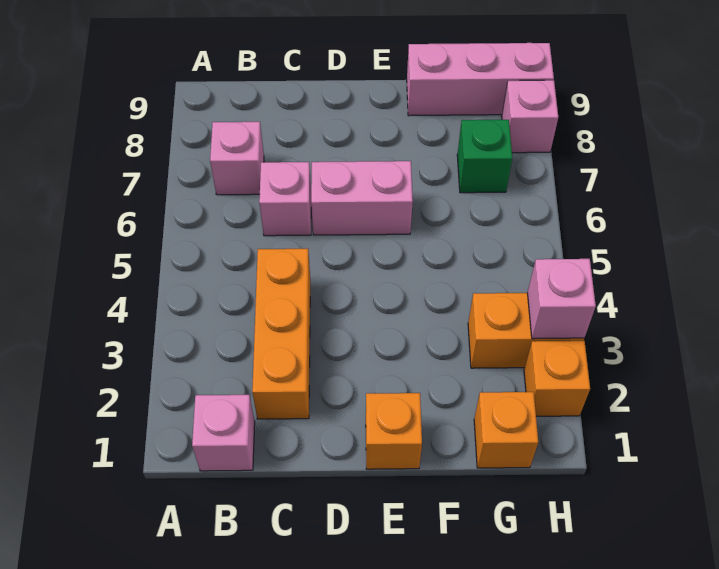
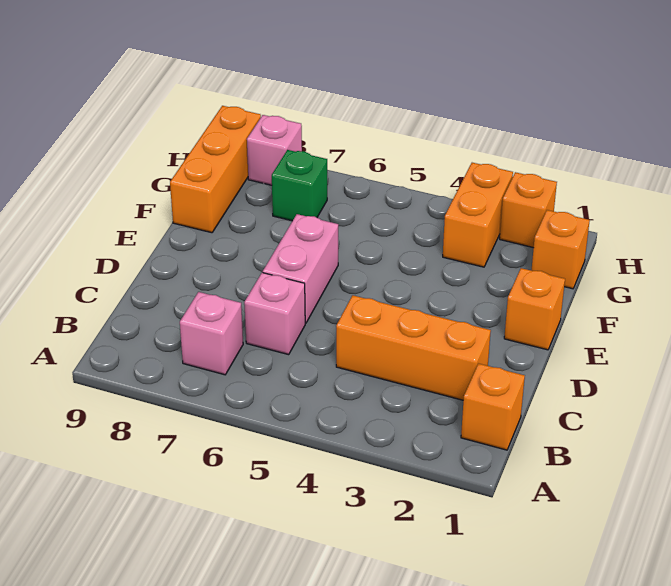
pink brick B1 level 1 -> orange brick B1 level 1
pink brick F9:H9 level 1 -> orange brick F9:H9 level 1
pink brick H3 level 2 -> none

